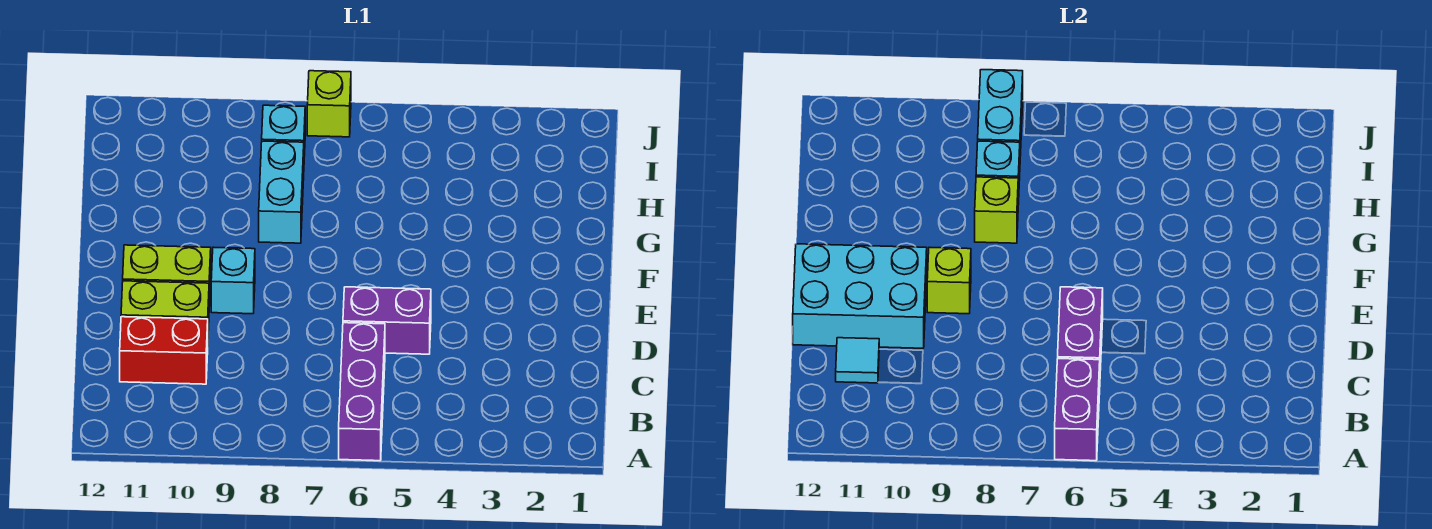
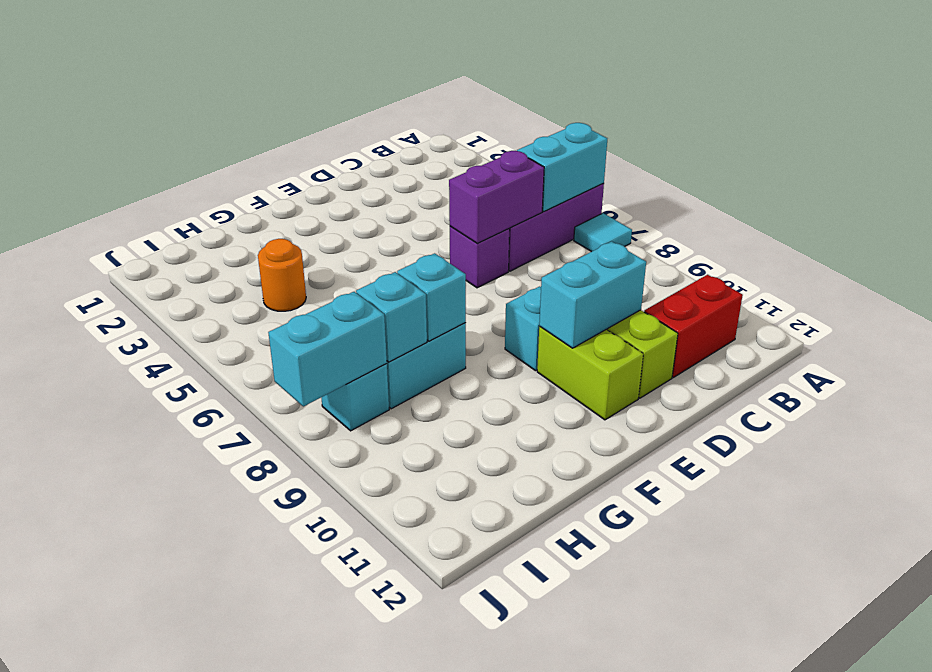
purple brick A6:B6 level 2 -> cyan brick A6:B6 level 2
red brick C10:C11 level 1 -> red brick B11:C11 level 1
cyan tile C11 level 2 -> cyan tile A7 level 1
purple brick D5:D6 level 1 -> purple brick D6 level 1
cyan brick D10:E12 level 2 -> cyan brick D10:E10 level 2
lime brick E9 level 2 -> none
lime brick G8 level 2 -> cyan brick G8 level 2
none -> orange round brick H4 level 1
lime brick J7 level 1 -> none

